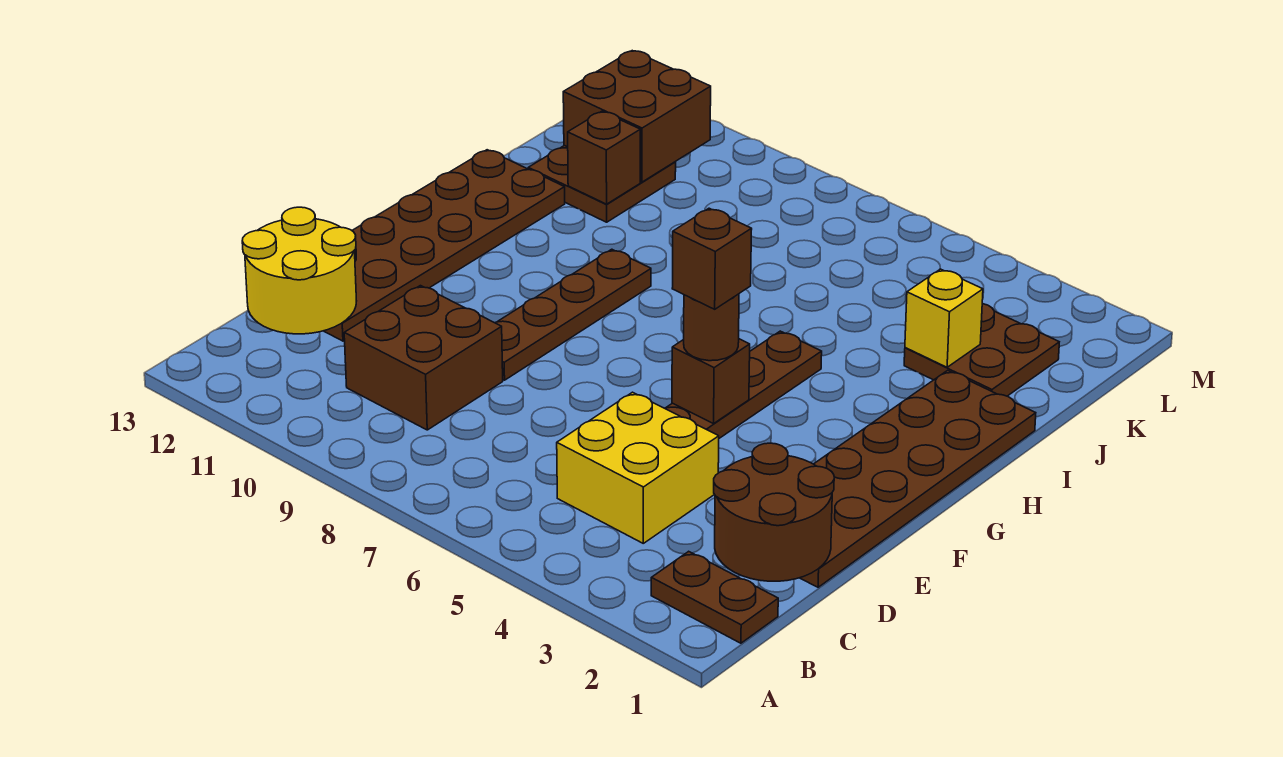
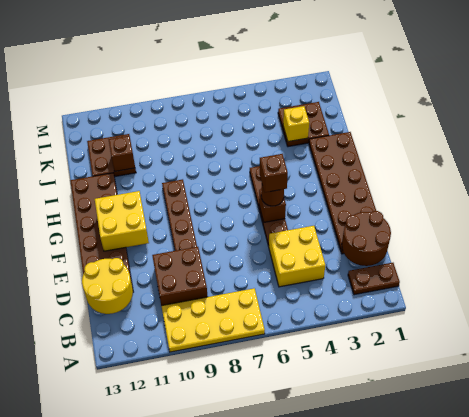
none -> yellow plate A7:B10 level 1
none -> yellow brick F11:G12 level 2
brown brick K11:L12 level 2 -> none

